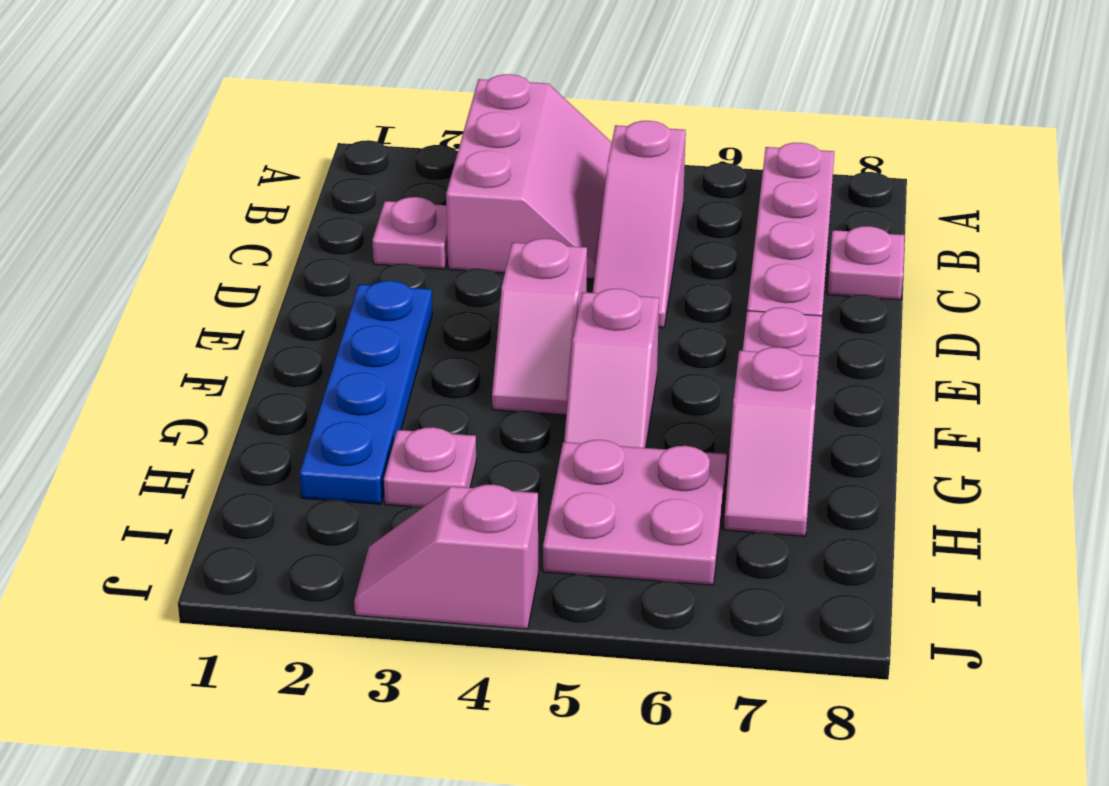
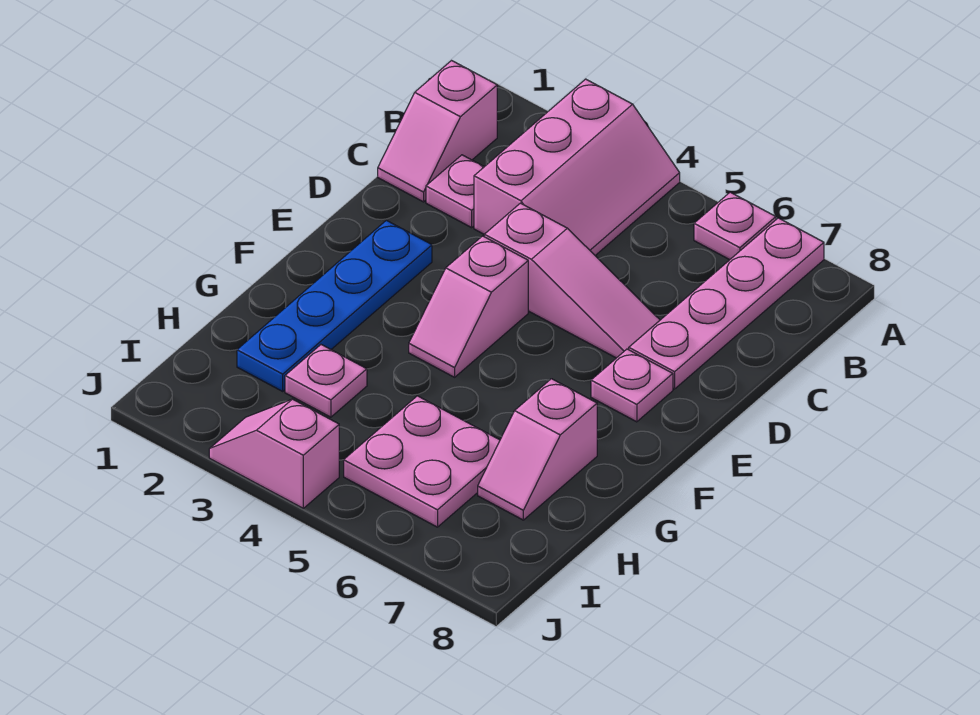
pink slope B5:D5 level 1 top B -> pink slope D4:D6 level 1 top 4
pink plate C8 level 1 -> pink plate A6 level 1
pink slope F5:G5 level 1 top F -> pink slope B1:C1 level 1 top B

